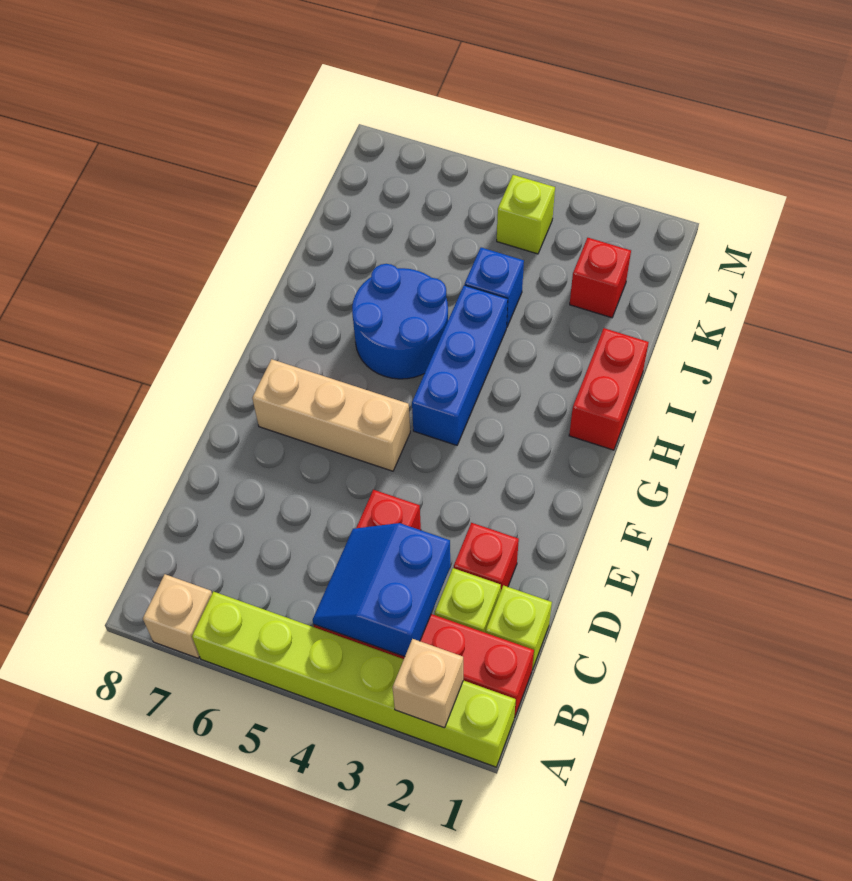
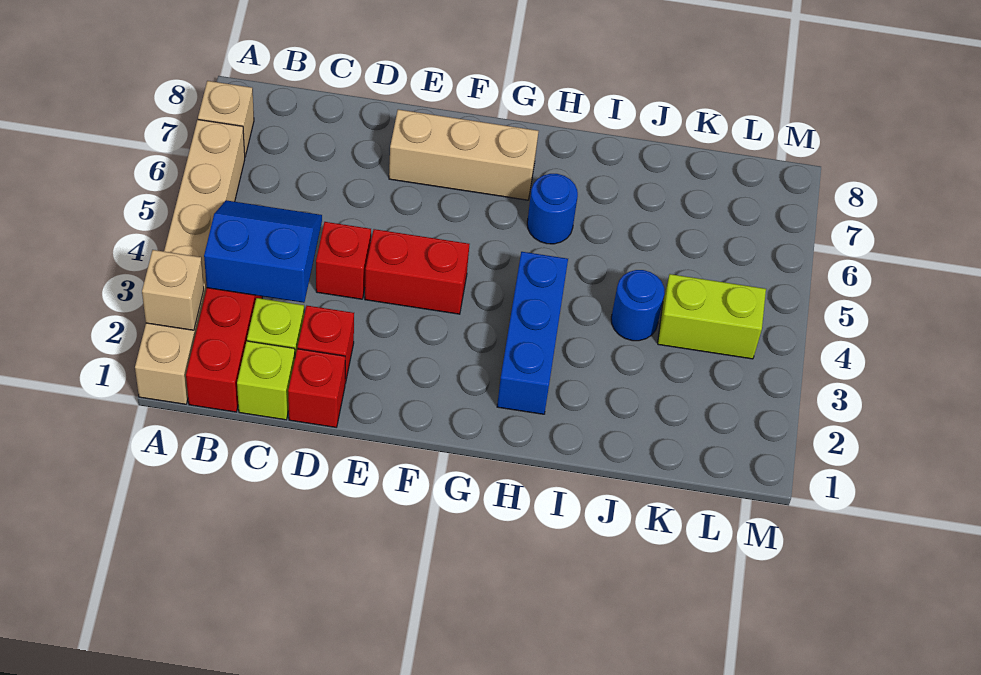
lime brick A1:A6 level 1 -> tan brick A1:A6 level 1
tan brick F5:F7 level 1 -> tan brick E7:G7 level 1
blue brick G4:I4 level 1 -> blue brick H2:H4 level 1
red brick H1:I1 level 1 -> red brick E4:F4 level 1
blue round brick H5:I6 level 1 -> blue round brick H6 level 1
blue brick J4 level 1 -> blue round brick J4 level 1
red brick K2 level 1 -> red brick D1 level 1
lime brick L4 level 1 -> lime brick K4:L4 level 1

